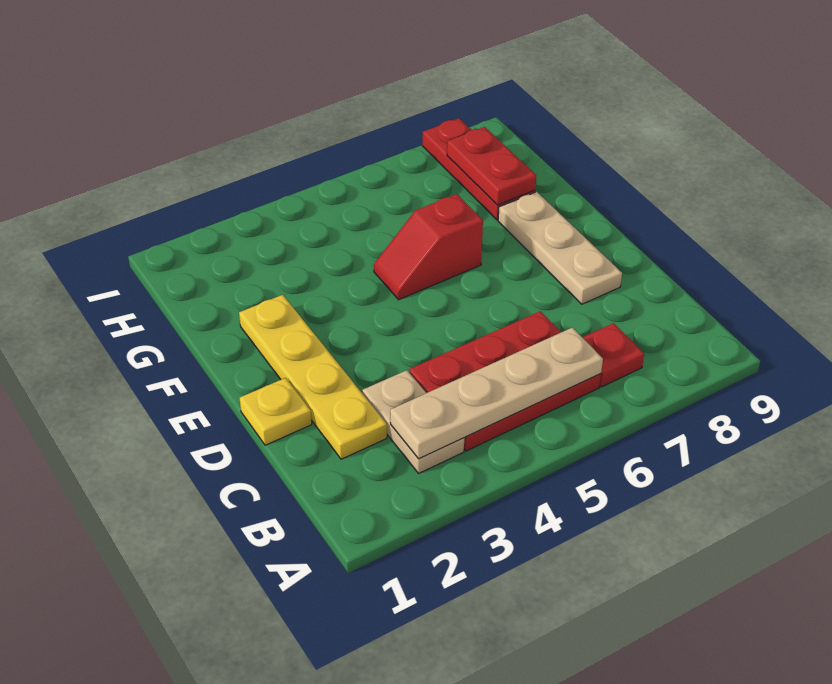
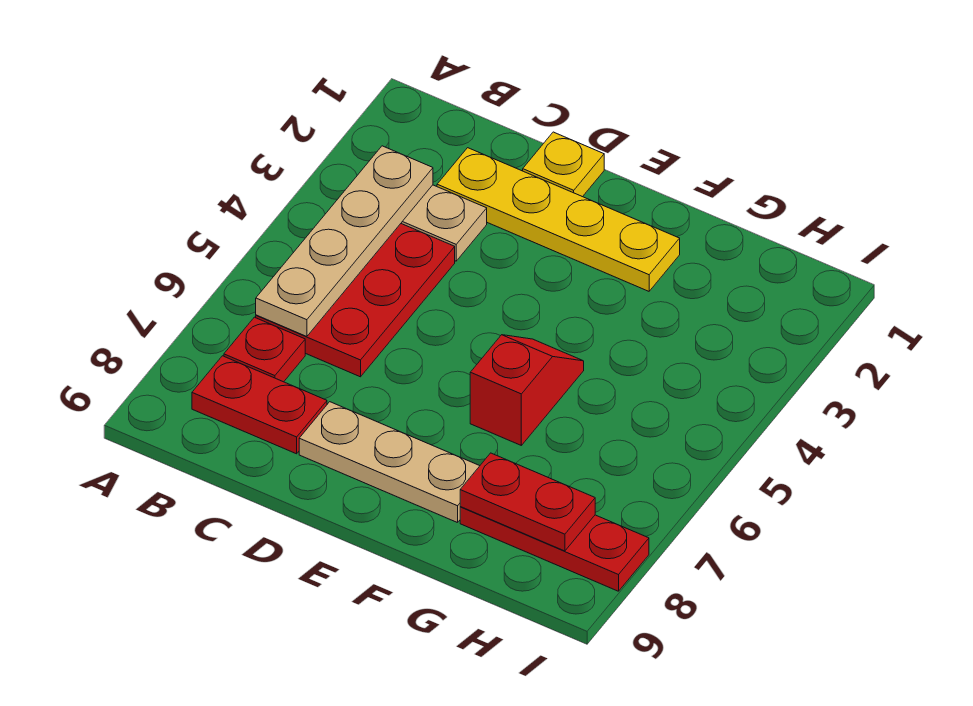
none -> red plate B8:C8 level 1

